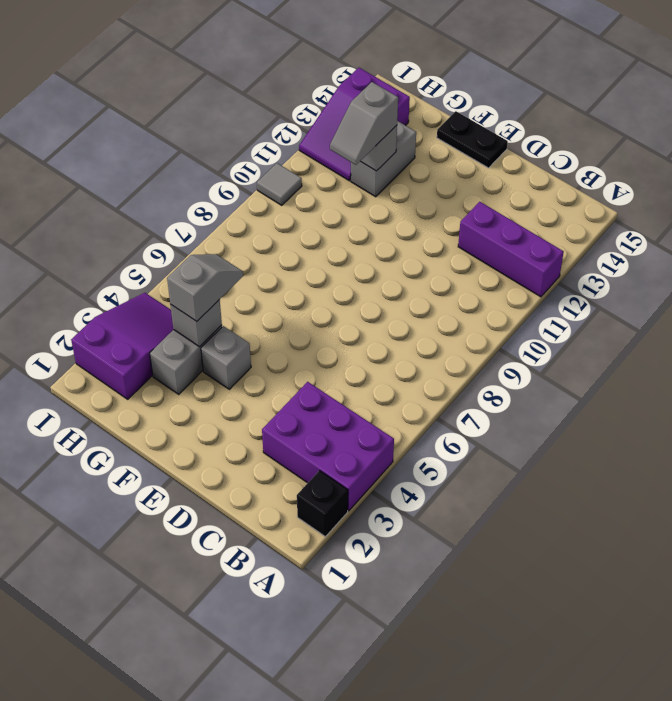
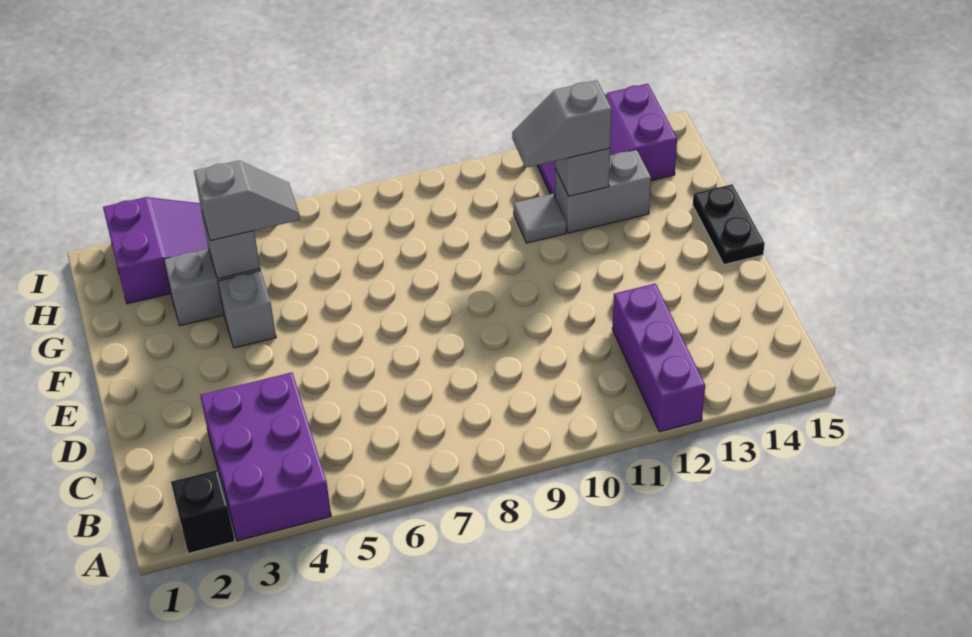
grey tile I10 level 1 -> grey tile G11 level 1

